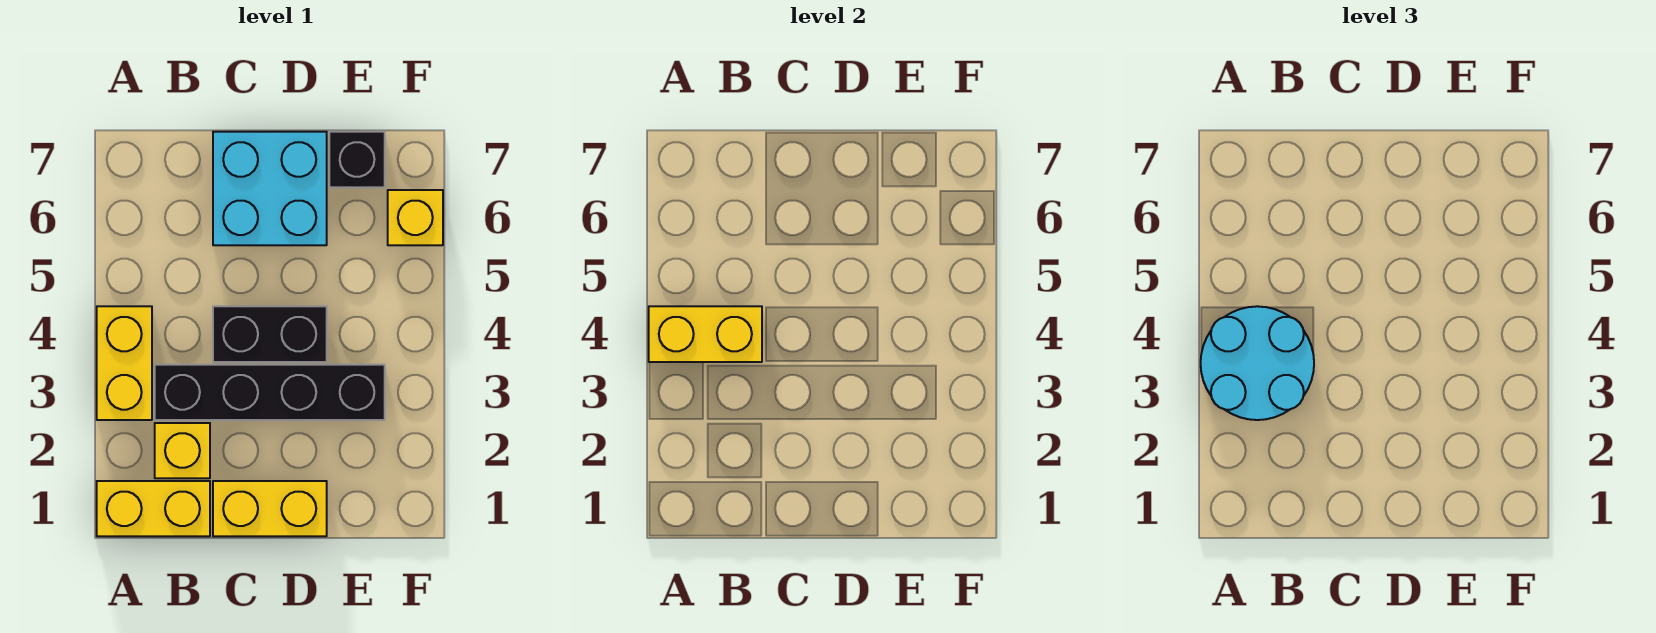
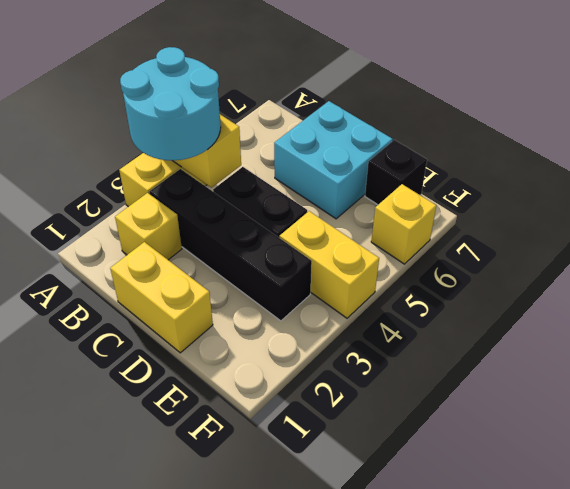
yellow brick A1:B1 level 1 -> yellow brick E4:F4 level 1

